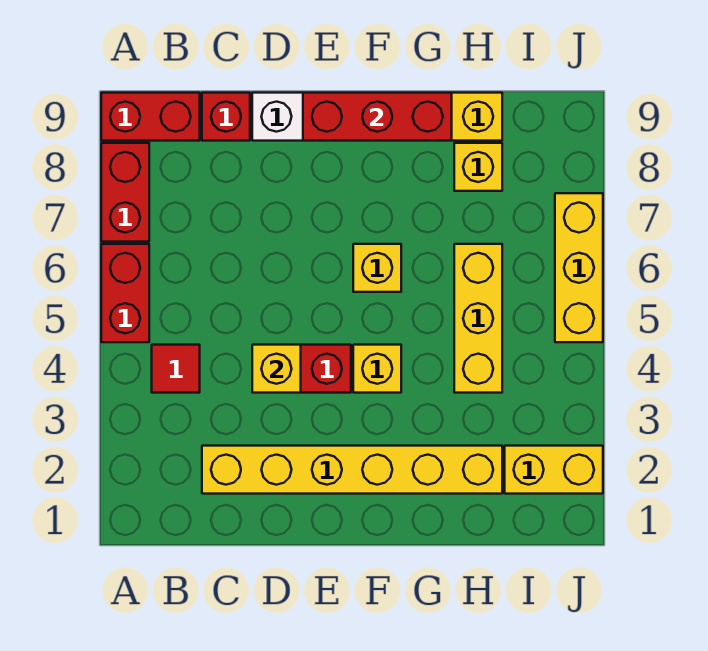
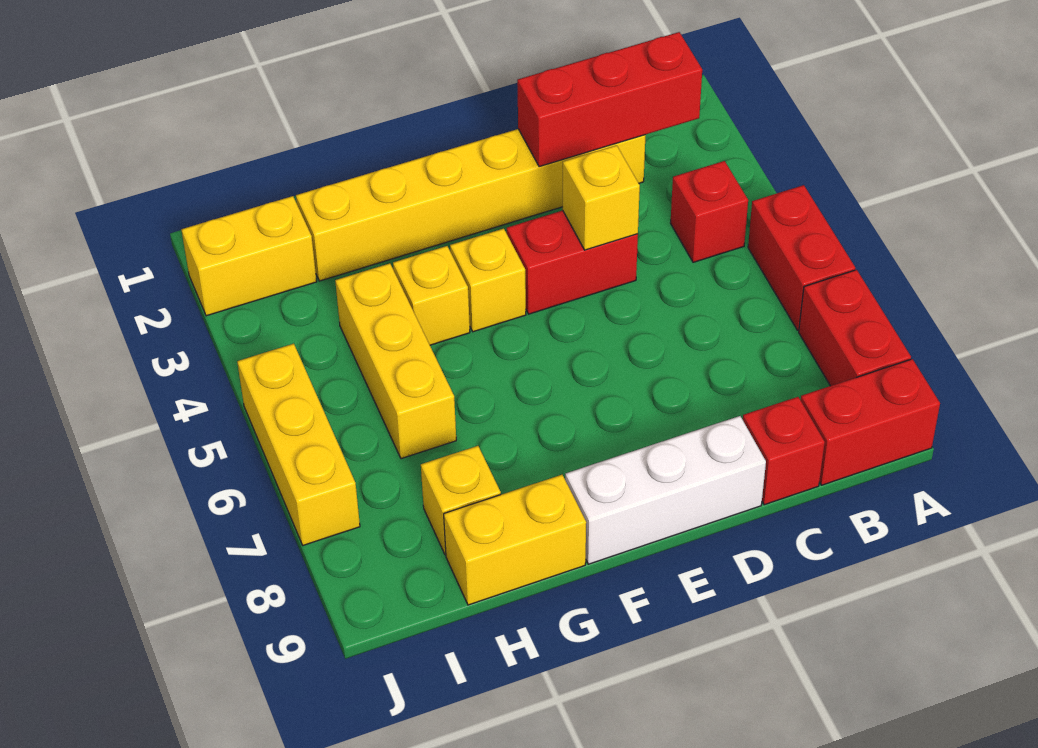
red tile B4 level 1 -> red brick B4 level 1
red brick E9:G9 level 2 -> red brick B2:D2 level 2
yellow brick F6 level 1 -> yellow brick G4 level 1

